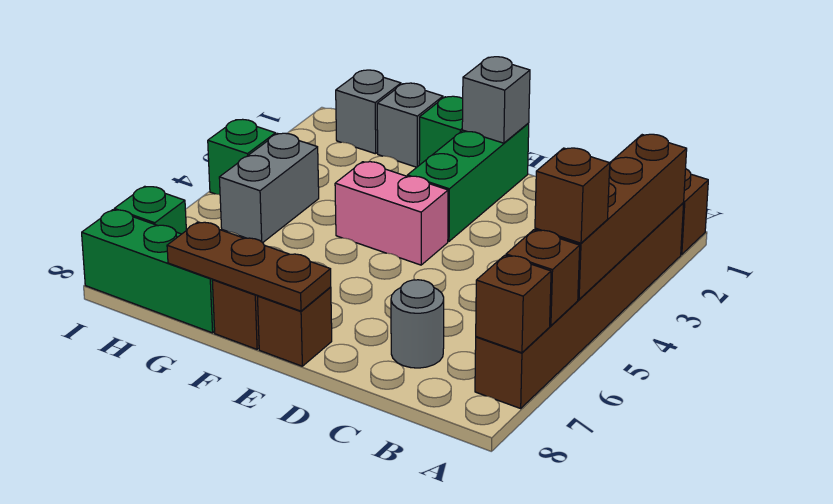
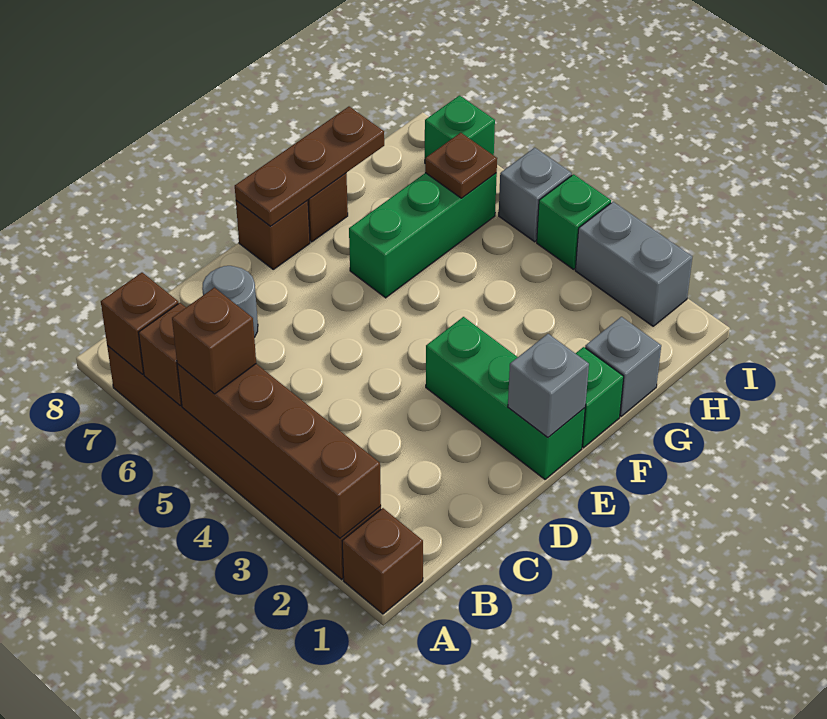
pink brick E4:F4 level 1 -> none
green brick G8:I8 level 1 -> green brick F6:H6 level 1
grey brick H1 level 1 -> grey brick I5 level 1
grey brick H4:H5 level 1 -> grey brick I2:I3 level 1
none -> brown plate H6 level 2

